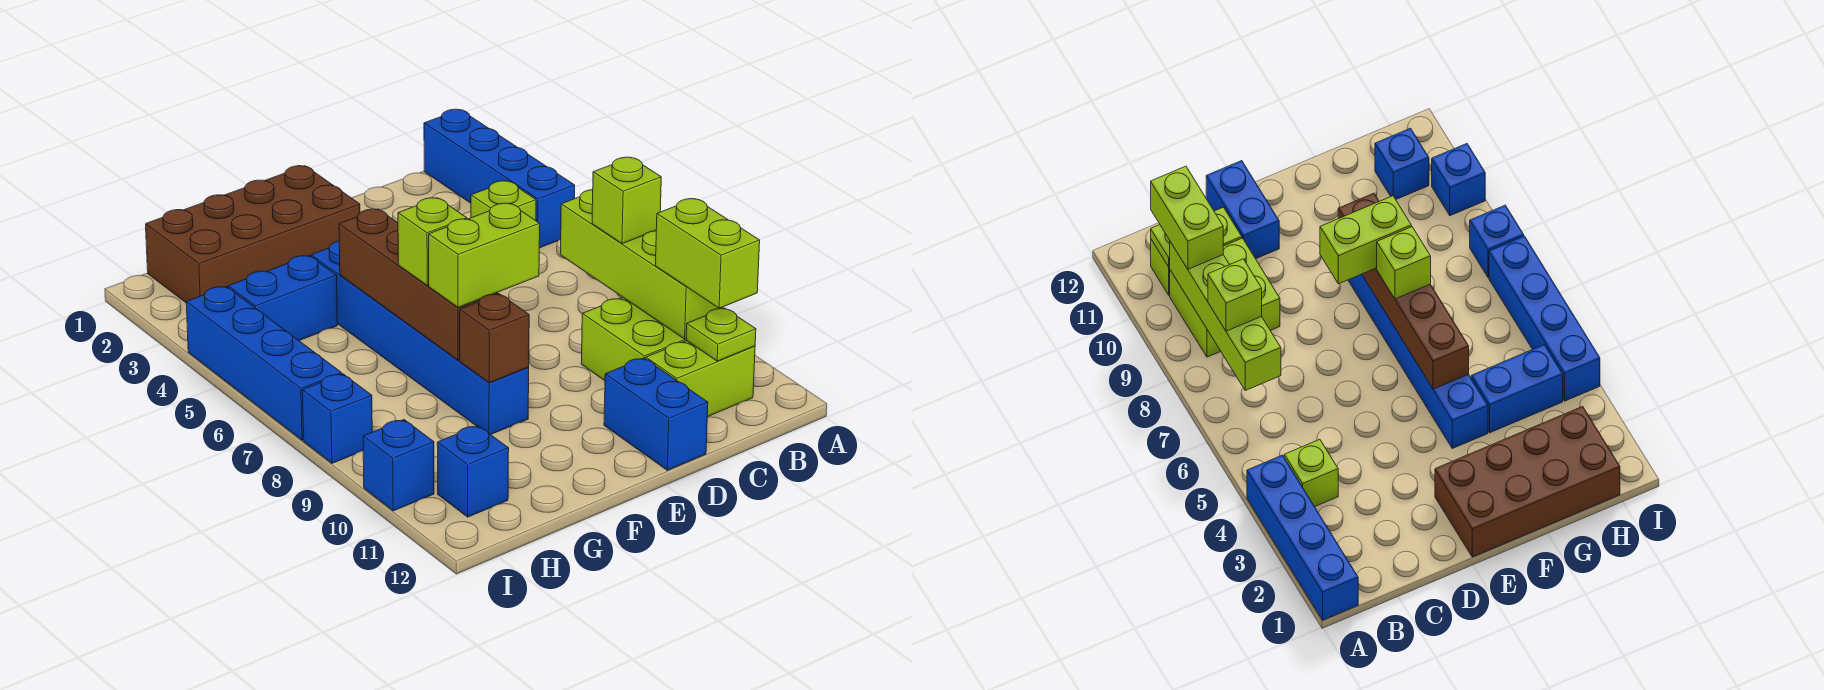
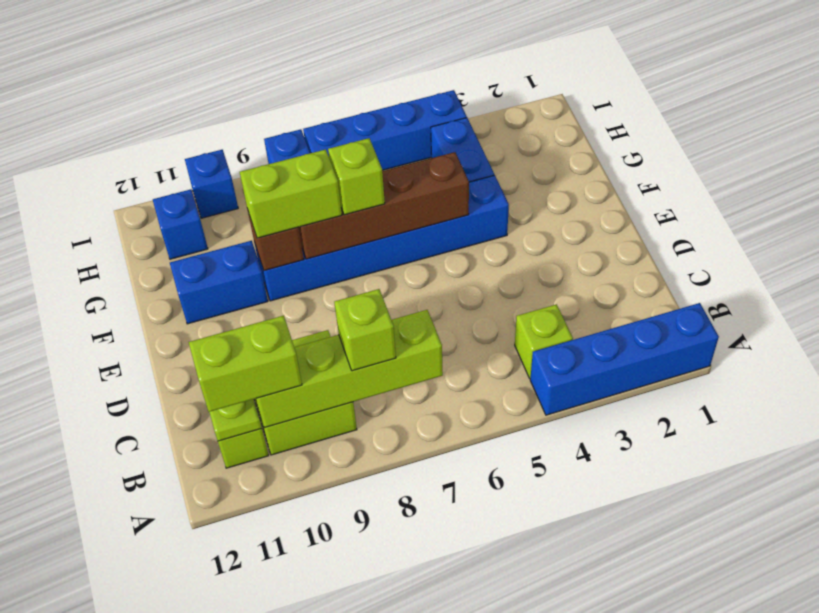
blue brick D11:D12 level 1 -> blue brick F10:F11 level 1
brown brick E1:H2 level 1 -> none
lime brick E8:F8 level 3 -> lime brick F8:F9 level 3

